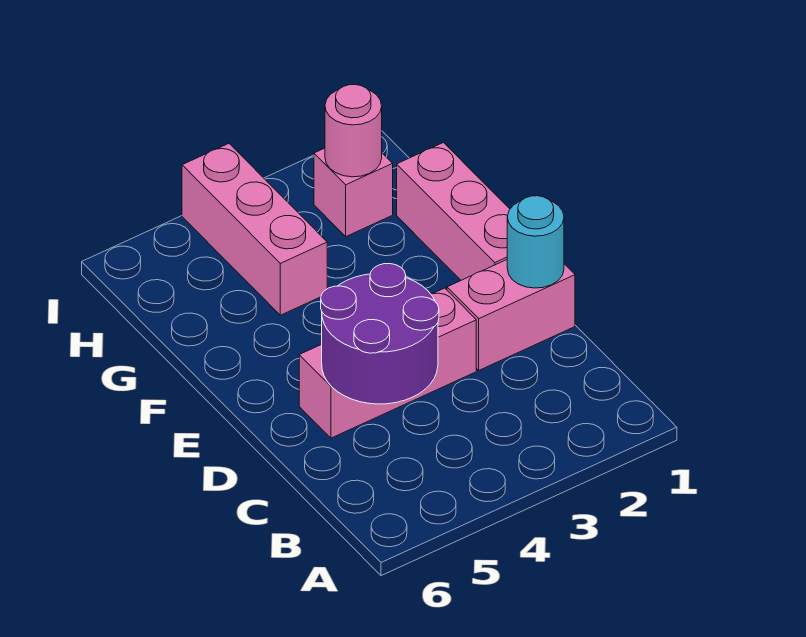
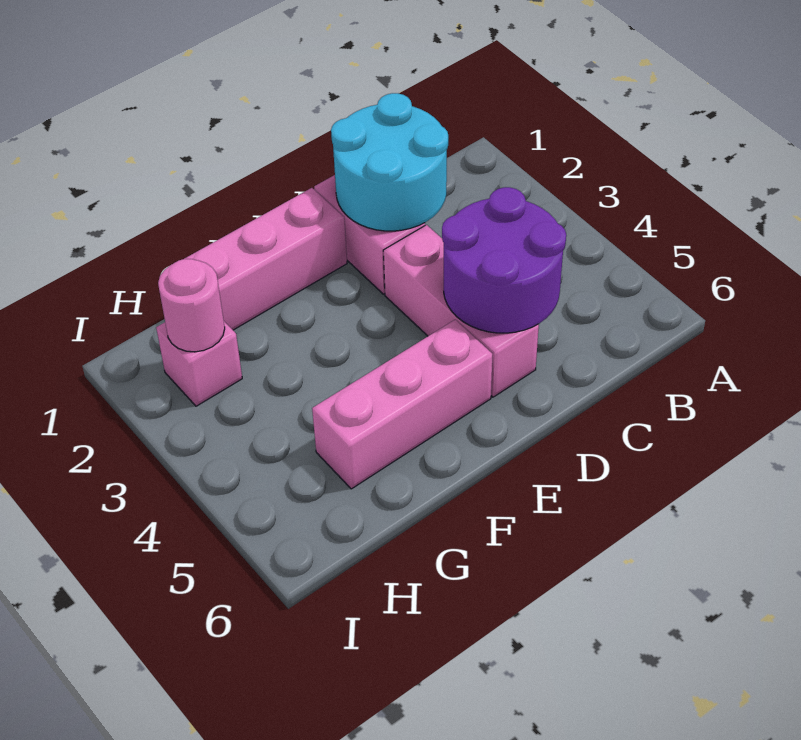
cyan round brick D1 level 2 -> cyan round brick C1:D2 level 2
pink brick G4:I4 level 1 -> pink brick E5:G5 level 1

